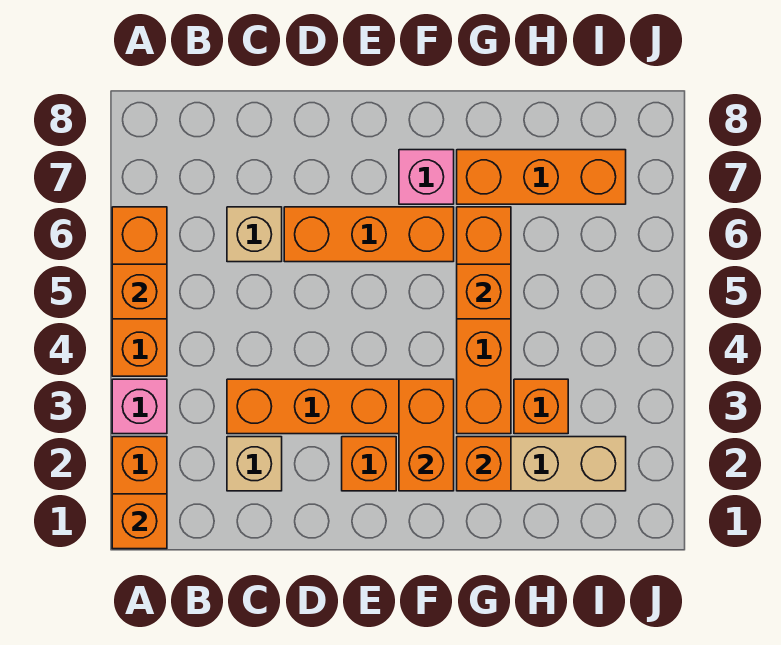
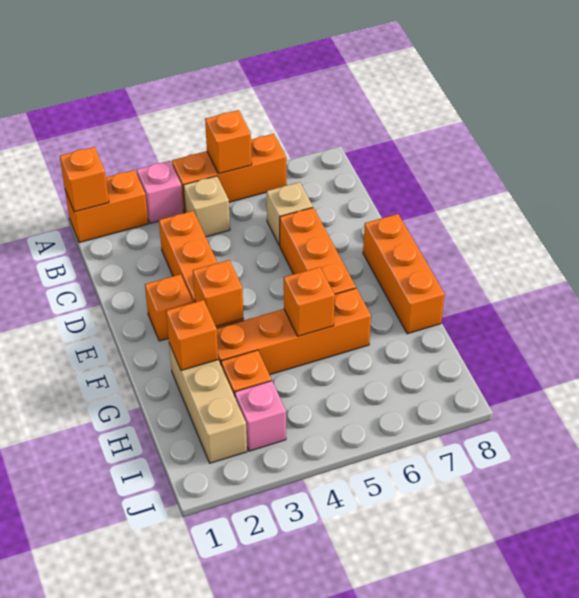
tan brick C2 level 1 -> tan brick B4 level 1
orange brick F2:F3 level 2 -> orange brick F3 level 2
pink brick F7 level 1 -> pink brick I3 level 1
orange brick G7:I7 level 1 -> orange brick E8:G8 level 1

